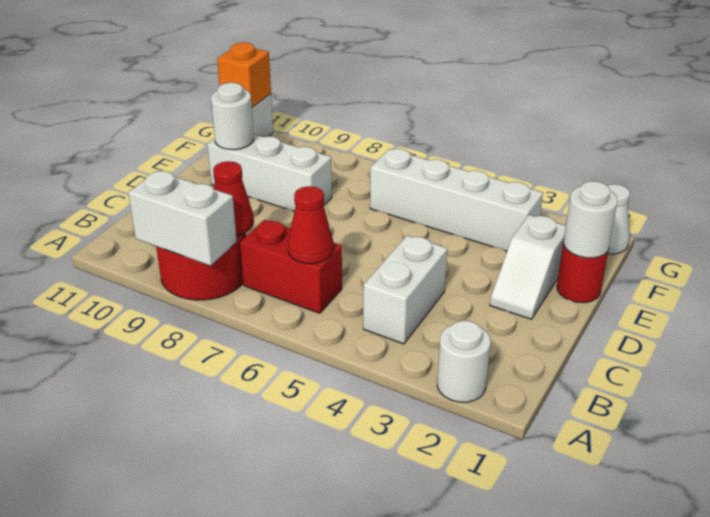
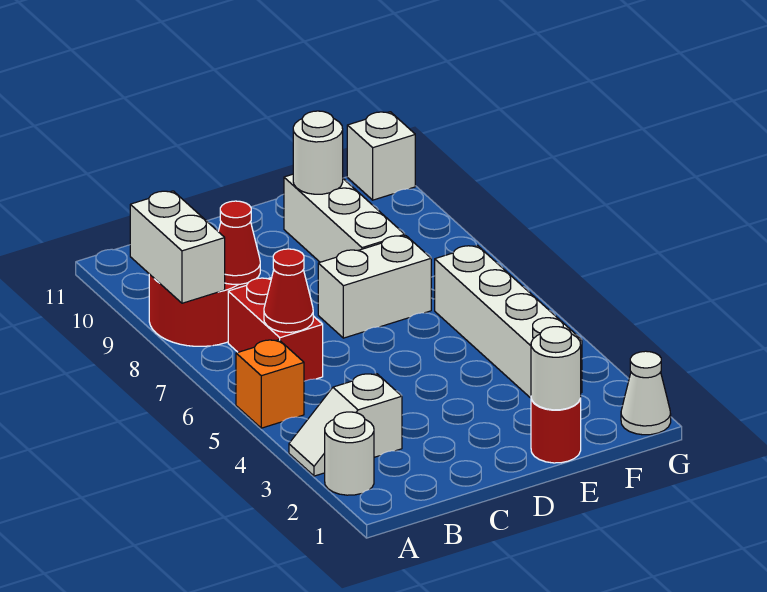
white brick B4:C4 level 1 -> white brick D7:E7 level 1
white slope D2:E2 level 1 top E -> white slope A3:B3 level 1 top B
orange brick G11 level 2 -> orange brick A5 level 1

